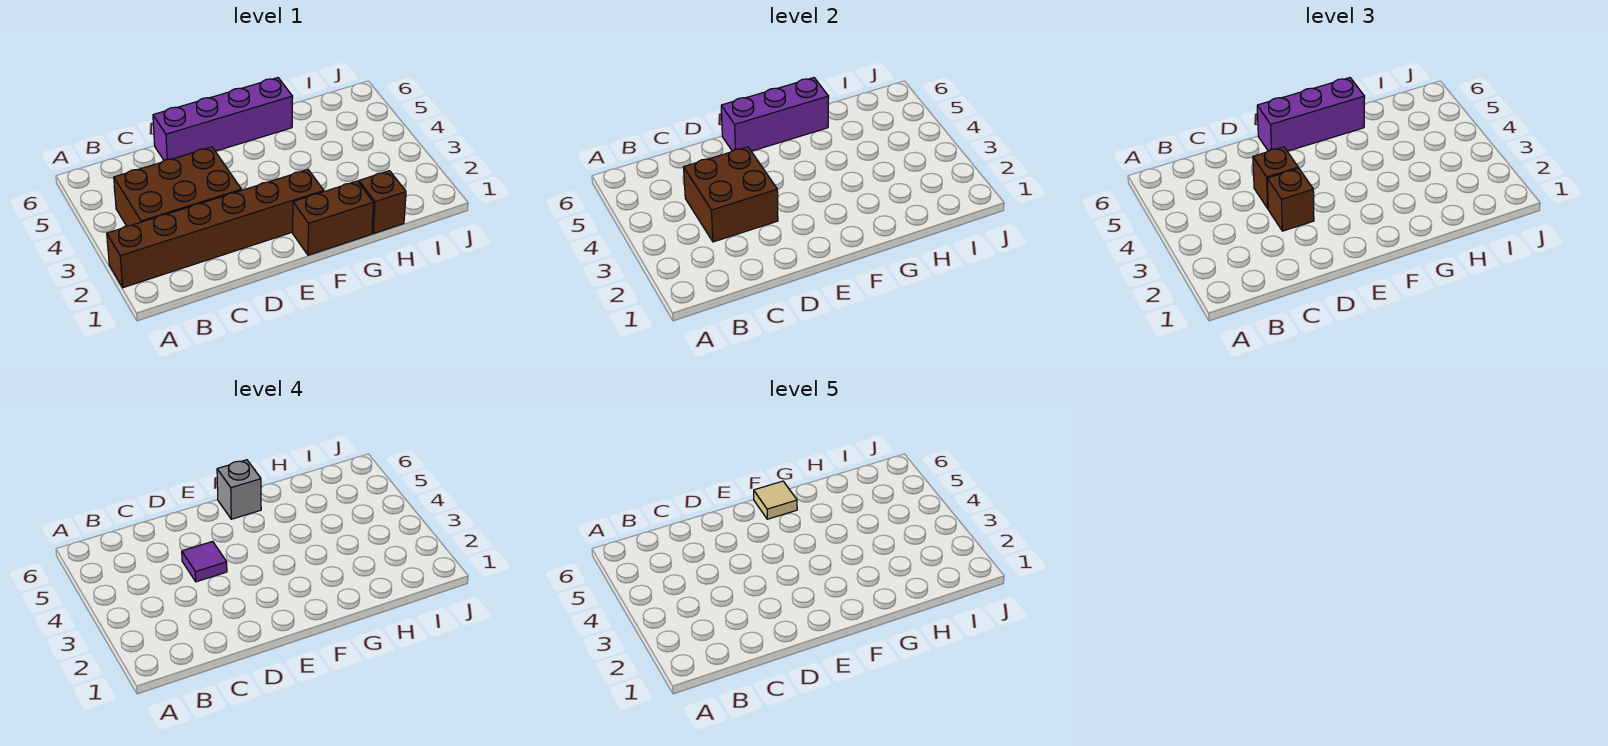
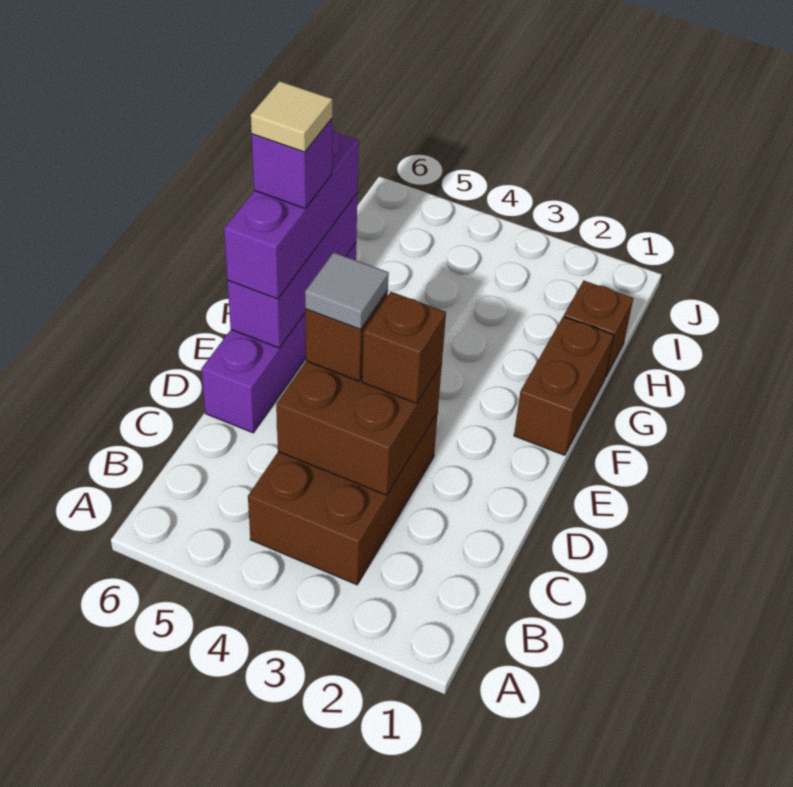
brown brick A2:F2 level 1 -> none
purple tile D4 level 4 -> grey tile D4 level 4
grey brick F6 level 4 -> purple brick F6 level 4

